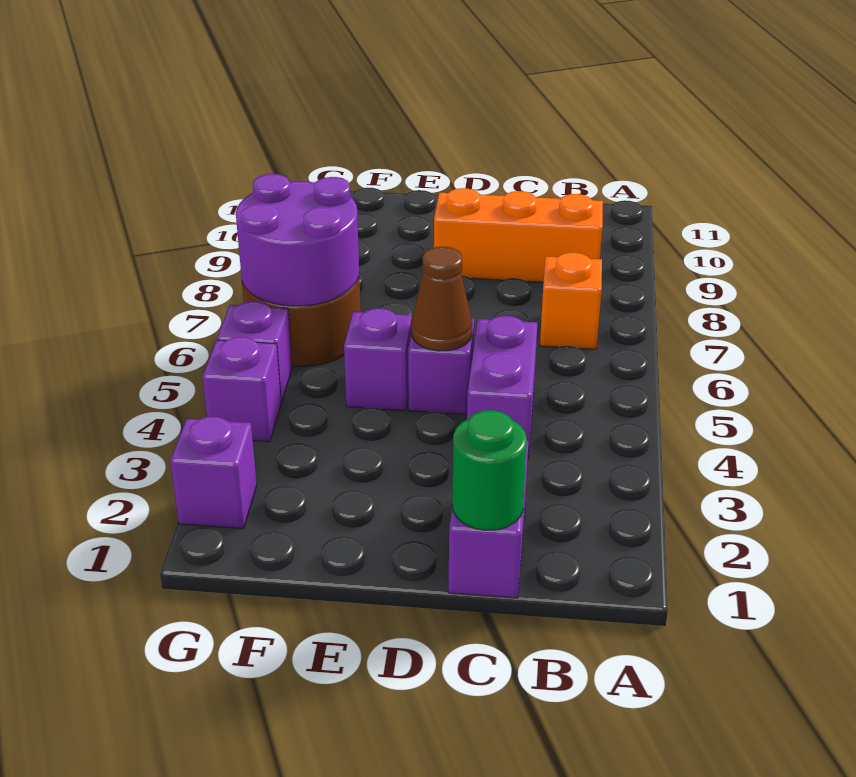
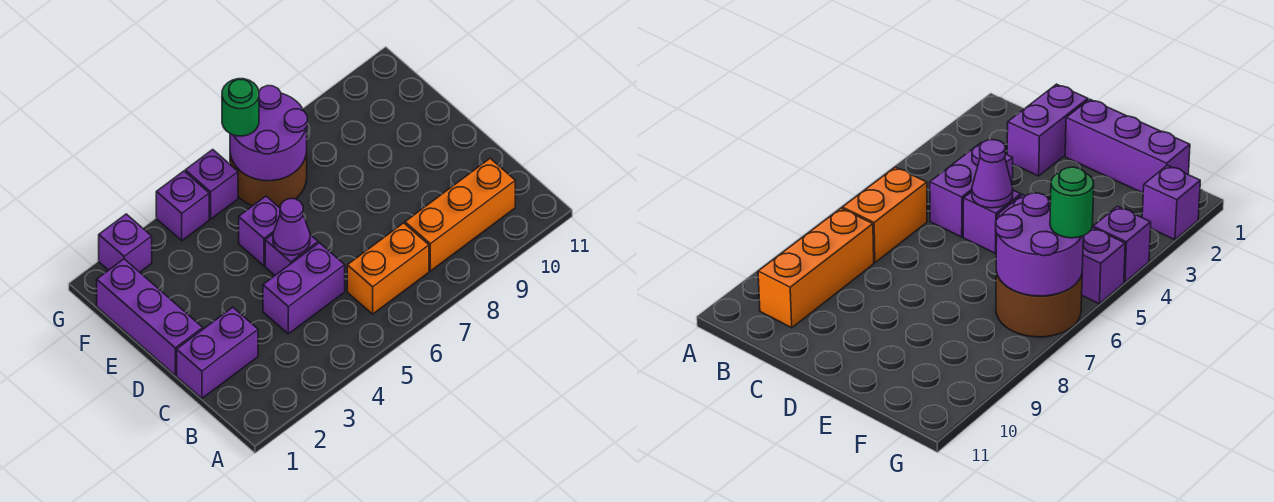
orange brick B7 level 1 -> orange brick B6:B7 level 1
orange brick B9:D9 level 1 -> orange brick B8:B10 level 1
green round brick C1 level 2 -> green round brick G6 level 3
none -> purple brick D1:F1 level 1
brown cone D5 level 2 -> purple cone D5 level 2

